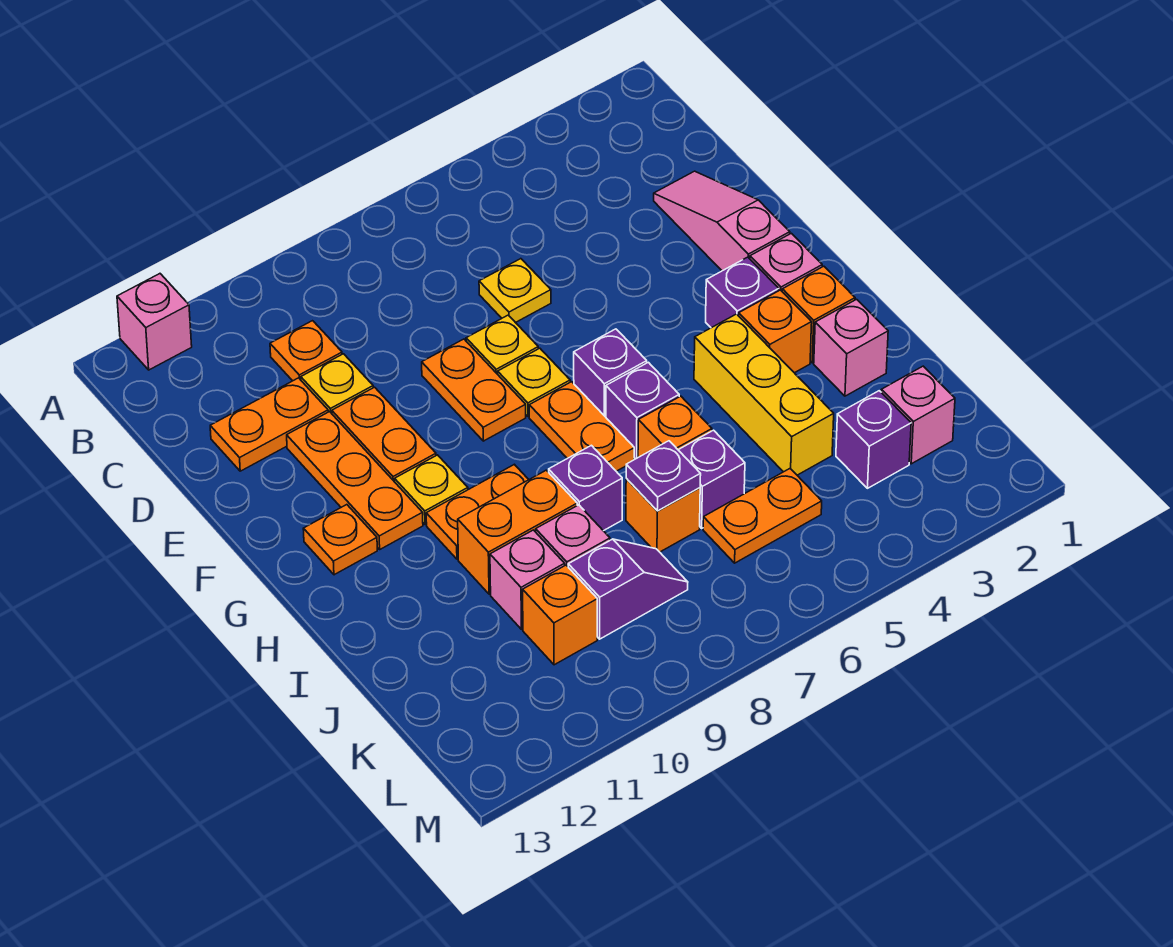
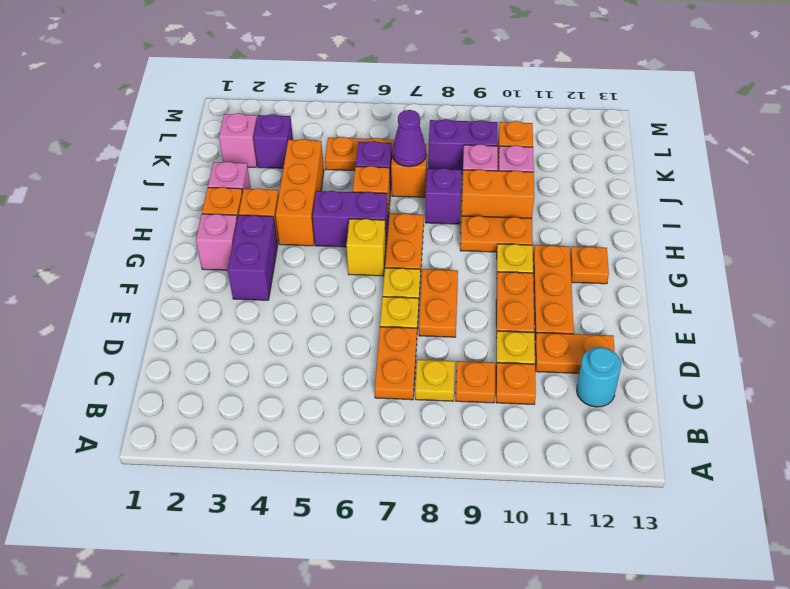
pink brick A12 level 1 -> none
none -> orange plate C7:D7 level 1
none -> orange plate C9 level 1
none -> cyan round brick C12 level 1
pink slope D2:F2 level 1 top F -> none
yellow plate D6 level 1 -> yellow plate C8 level 1
purple brick G3 level 1 -> purple brick F3:G3 level 1
purple brick G6 level 1 -> yellow brick G6 level 1
yellow brick H4:J4 level 1 -> orange brick H4:J4 level 1
purple brick H6 level 1 -> purple brick H5:H6 level 1
purple plate J7 level 2 -> purple cone J7 level 2
purple slope K8:K9 level 1 top 9 -> purple brick K8:K9 level 1

